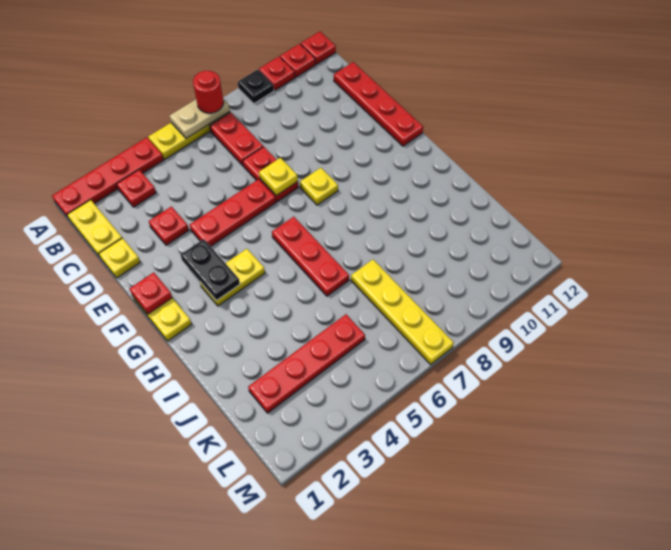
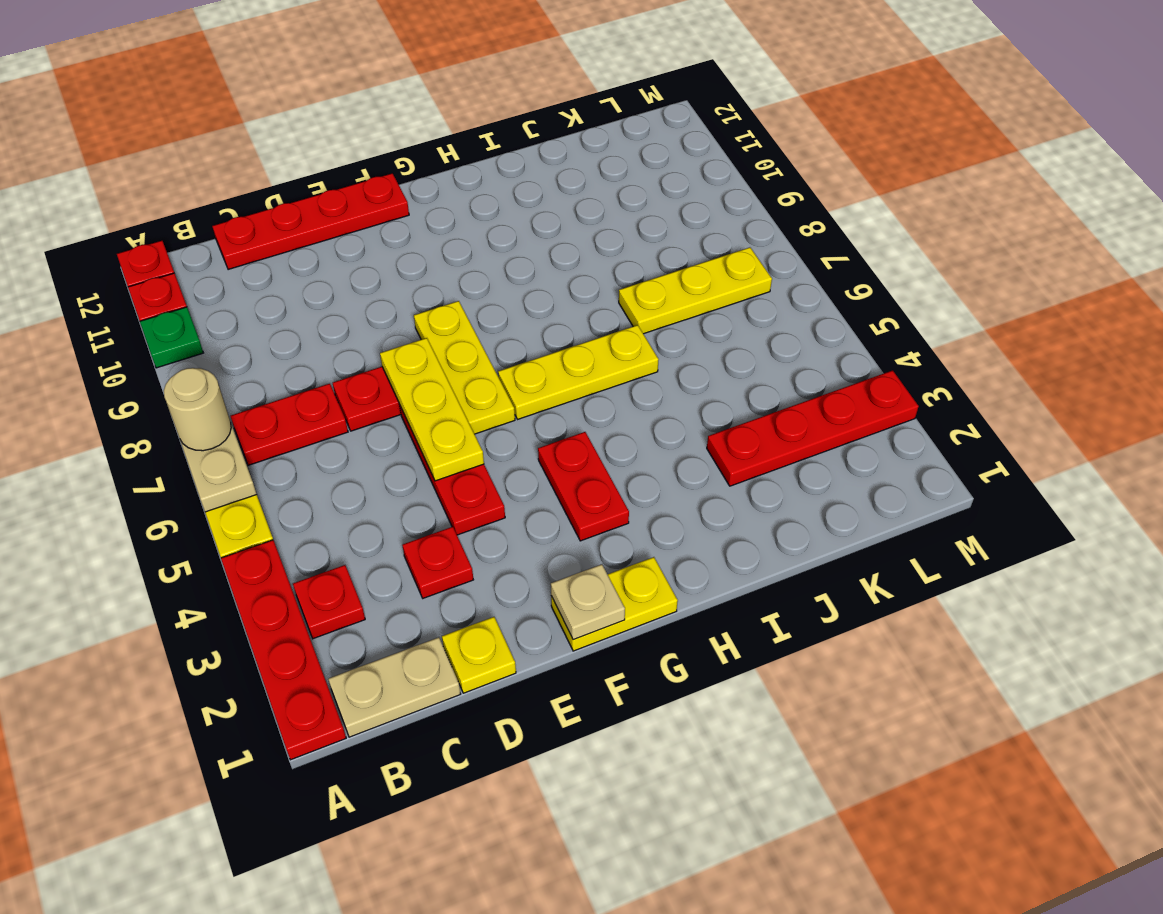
red round brick A7 level 3 -> tan round brick A7 level 3
black plate A9 level 1 -> none
red plate A10 level 1 -> green plate A10 level 1
yellow plate B1:C1 level 1 -> tan plate B1:C1 level 1
yellow plate E7 level 2 -> yellow plate E5:E7 level 2
red plate F1 level 2 -> tan plate F1 level 2
black plate F3:G3 level 2 -> none
yellow plate F8 level 1 -> yellow plate F6:F8 level 1
yellow plate G3:G4 level 1 -> red plate G3:G4 level 1
red plate G6:I6 level 1 -> yellow plate G6:I6 level 1
yellow plate J7:M7 level 1 -> yellow plate J7:L7 level 1
red plate K2:K5 level 1 -> red plate J3:M3 level 1

